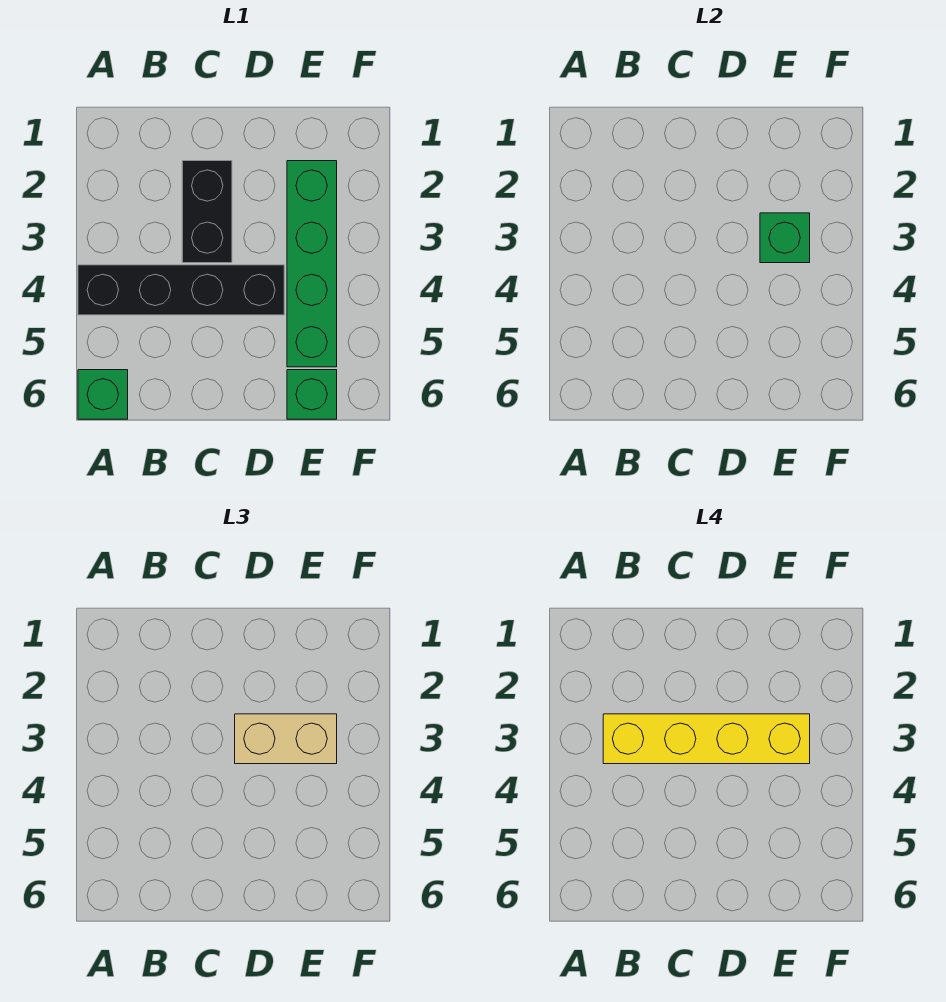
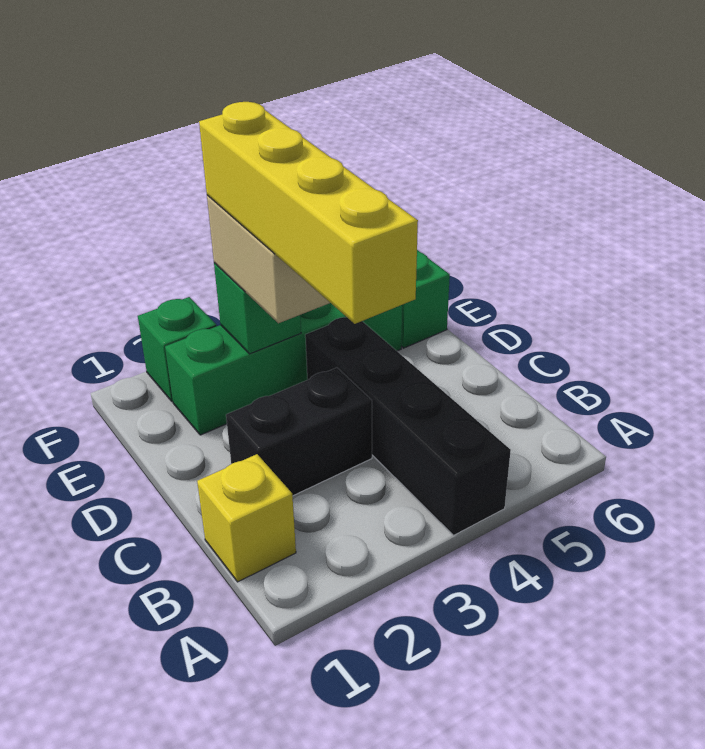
green brick A6 level 1 -> green brick F2 level 1
none -> yellow brick B1 level 1

